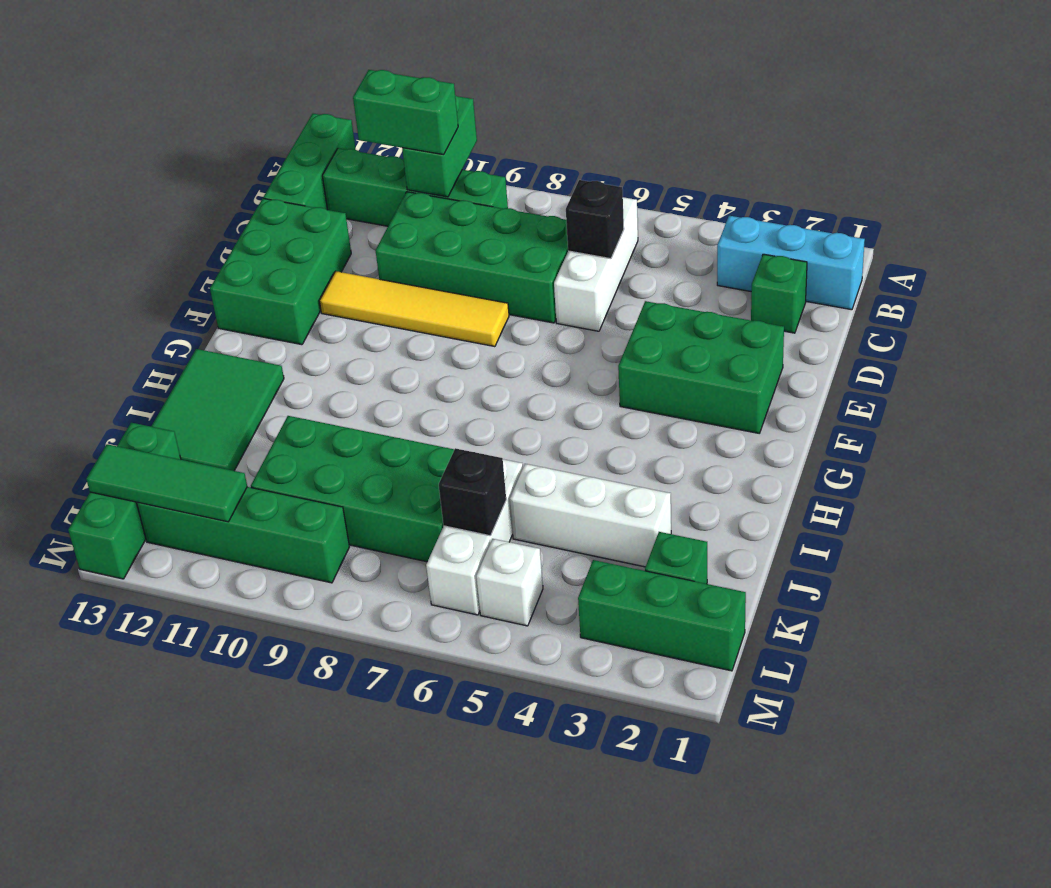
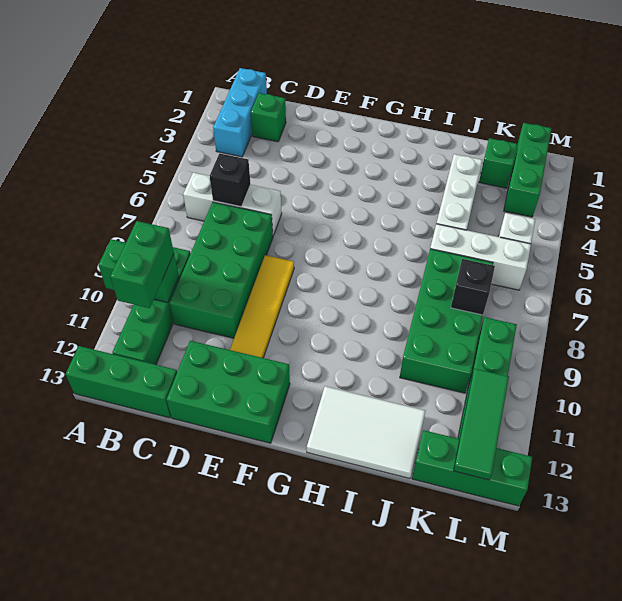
green brick E2:F4 level 1 -> none
green tile H12:J13 level 1 -> white tile H12:J13 level 1
black brick K6 level 2 -> black brick K8 level 2

